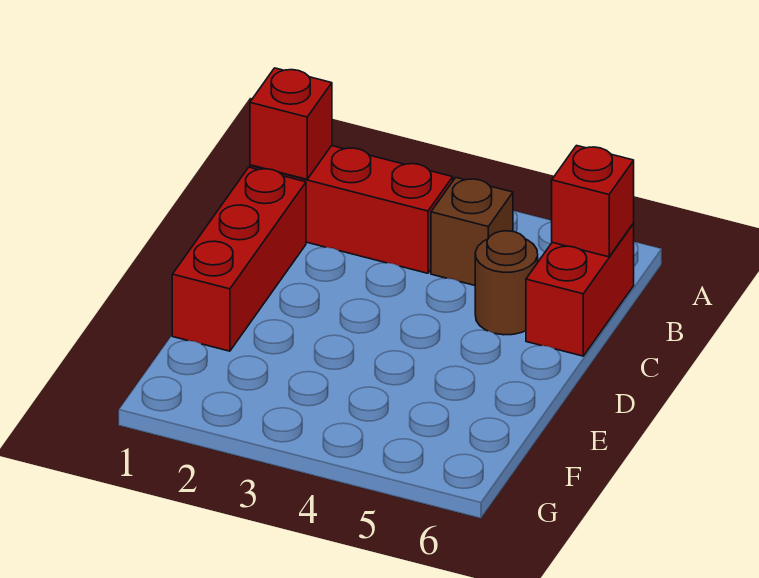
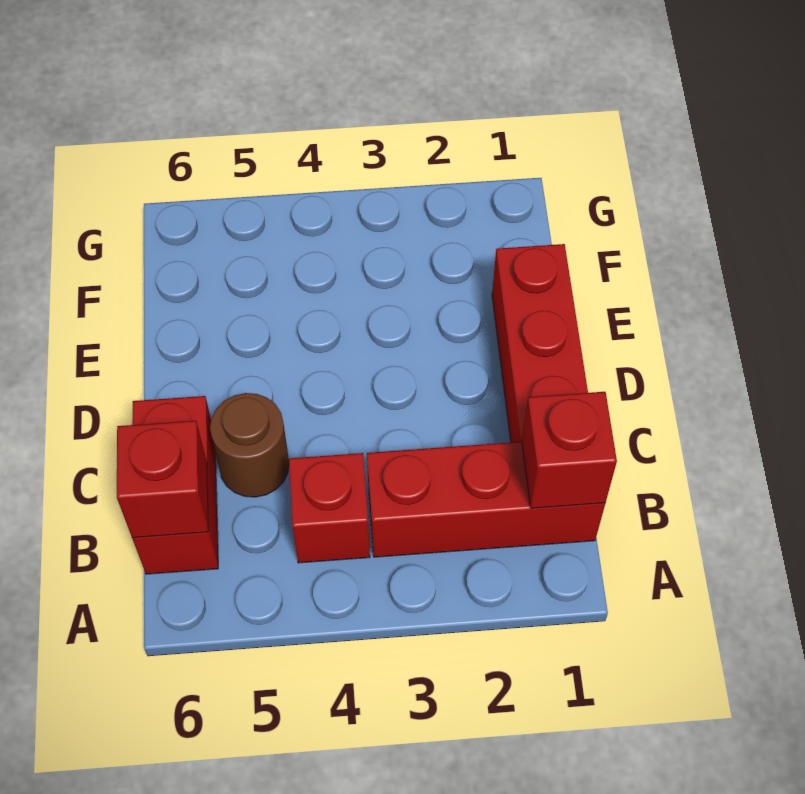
brown brick B4 level 1 -> red brick B4 level 1

